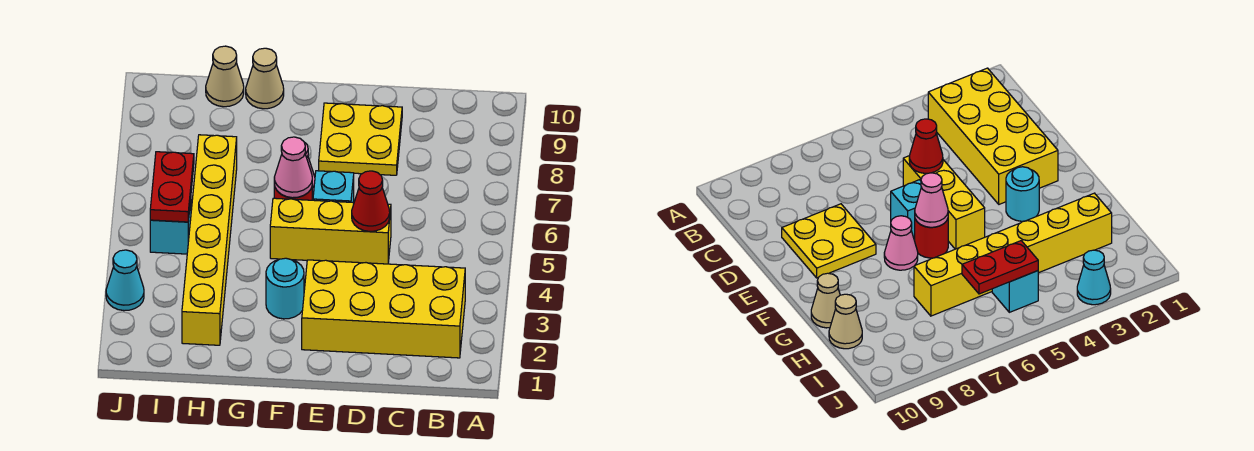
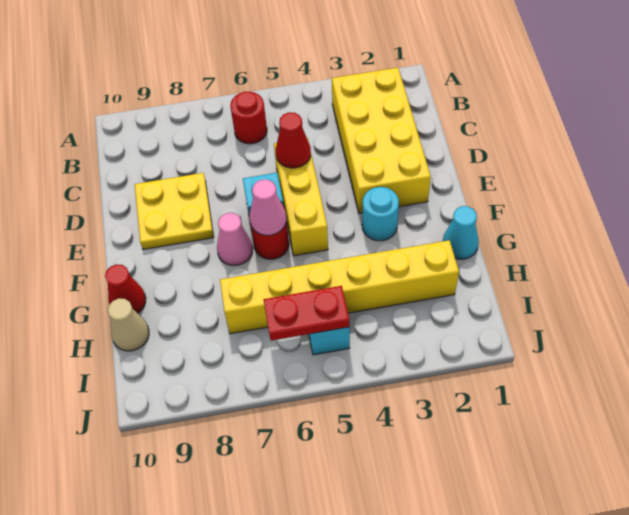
none -> red round brick B6 level 1
tan cone G10 level 1 -> red cone G10 level 1
cyan cone J3 level 1 -> cyan cone G1 level 1

